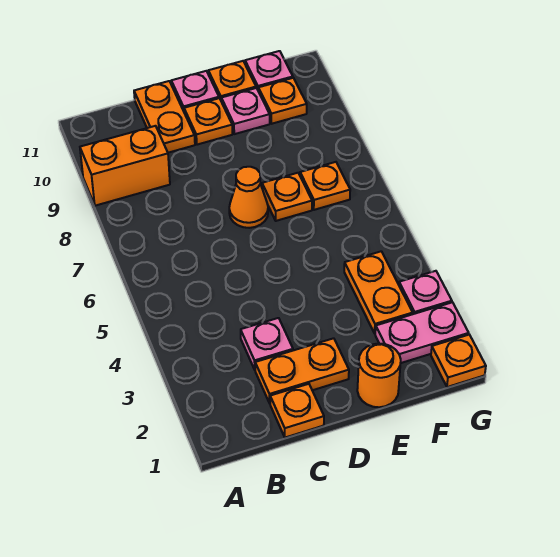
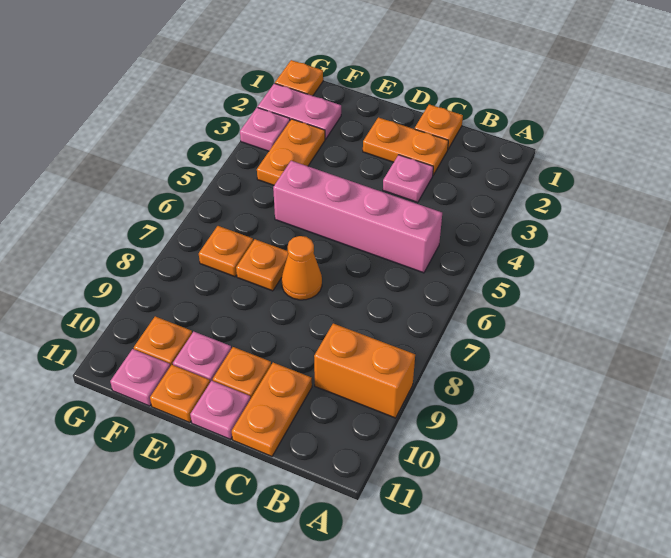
none -> pink brick B5:E5 level 1
orange round brick E1 level 1 -> none

